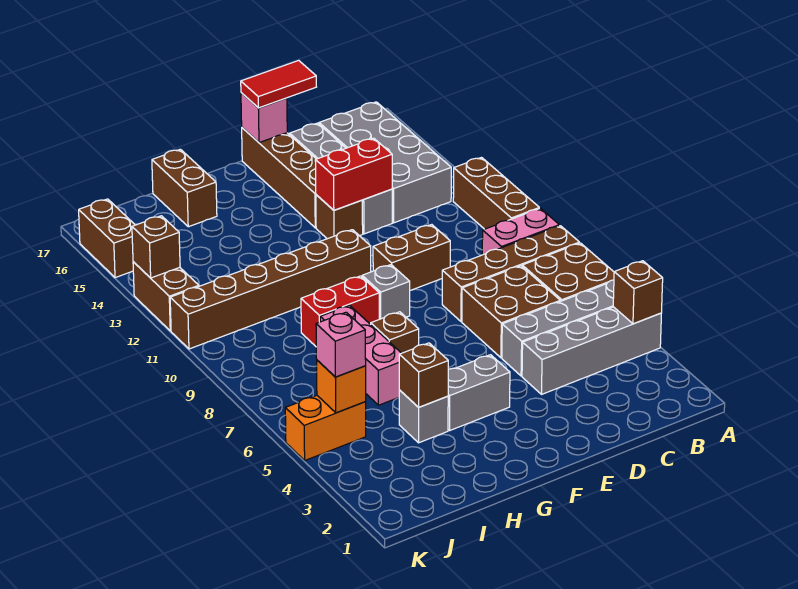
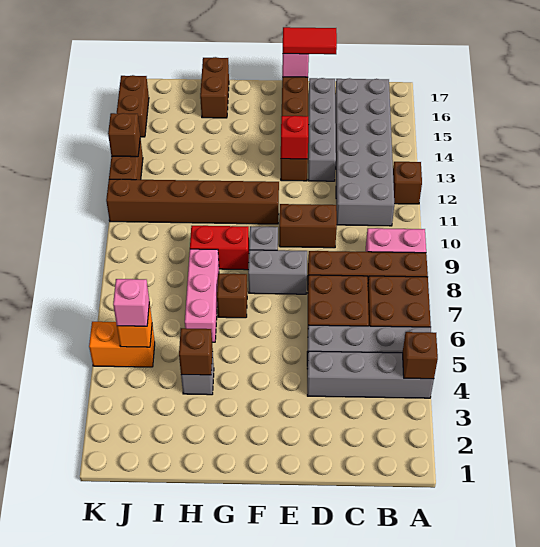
brown brick A10:A12 level 1 -> brown brick A12 level 1
grey brick B13:C16 level 1 -> grey brick B11:C16 level 1
red brick D13:E13 level 2 -> red brick E13 level 2
grey brick F4:G4 level 1 -> grey brick E8:F8 level 1

